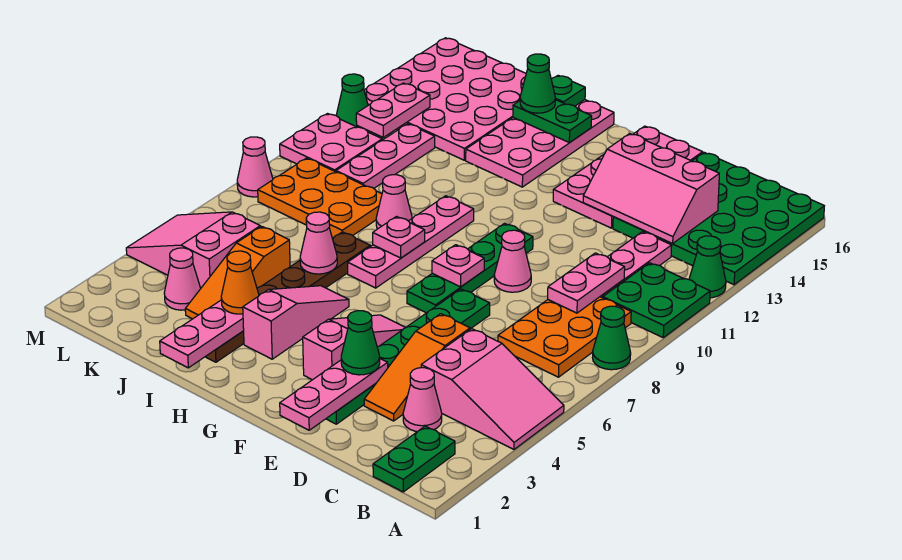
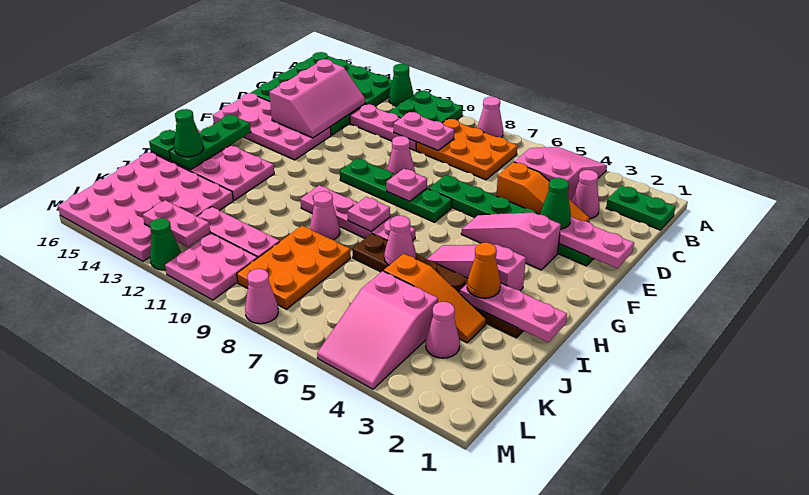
green cone A8 level 1 -> pink cone A8 level 1
green plate H15:I15 level 2 -> green plate G15:I15 level 2

